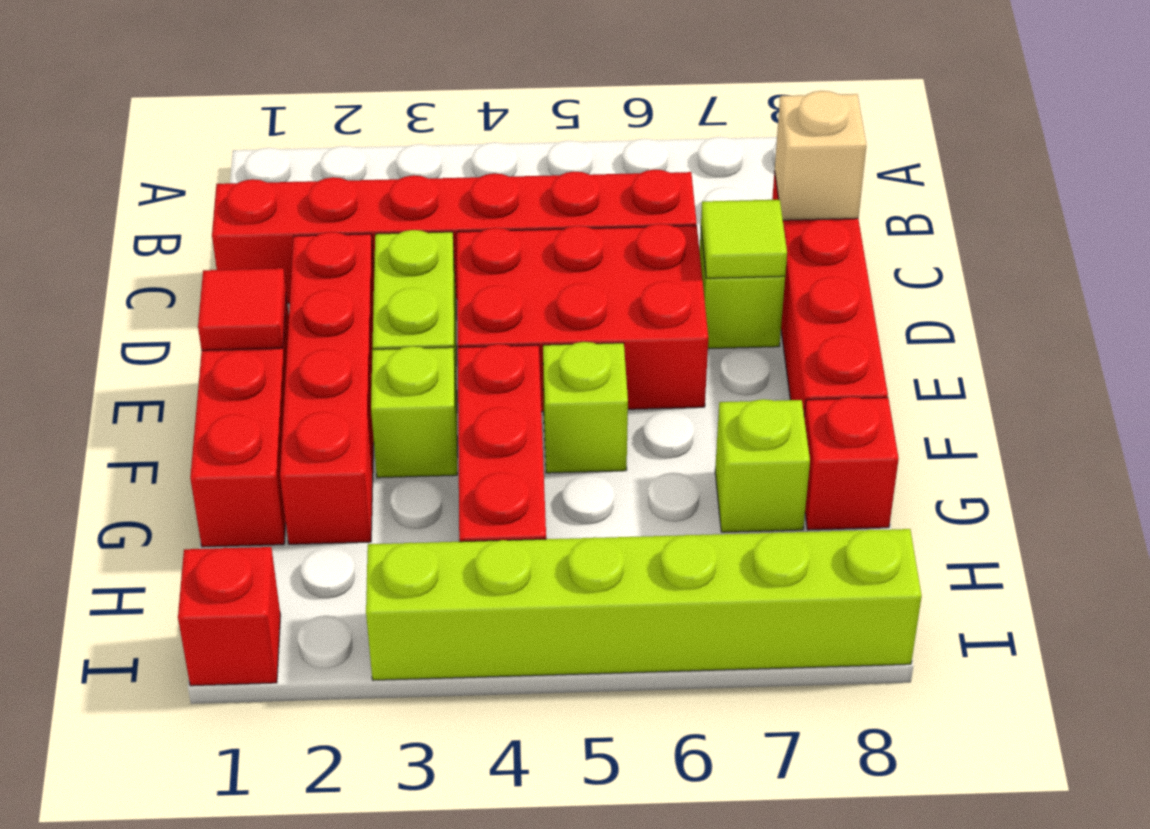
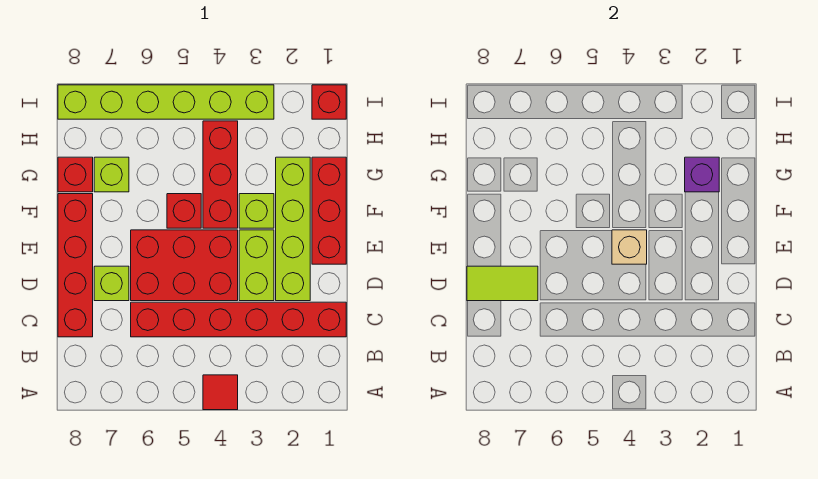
tan brick C8 level 2 -> tan brick E4 level 2
red brick D2:G2 level 1 -> lime brick D2:G2 level 1
lime tile D7 level 2 -> lime tile D7:D8 level 2
red tile E1 level 2 -> red tile A4 level 1
lime brick F5 level 1 -> red brick F5 level 1
none -> purple brick G2 level 2

